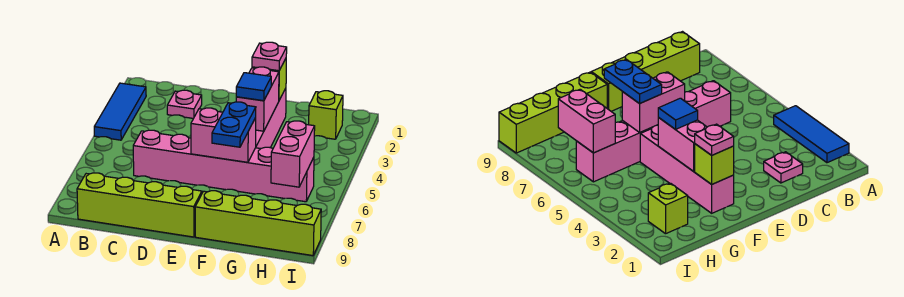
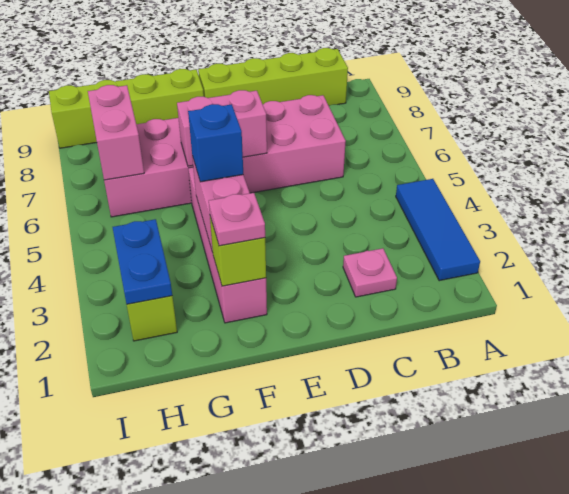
pink brick C6:H6 level 1 -> pink brick C6:H7 level 1
blue tile F4 level 3 -> blue brick F4 level 3
blue plate F6:F7 level 3 -> blue plate H2:H3 level 2

